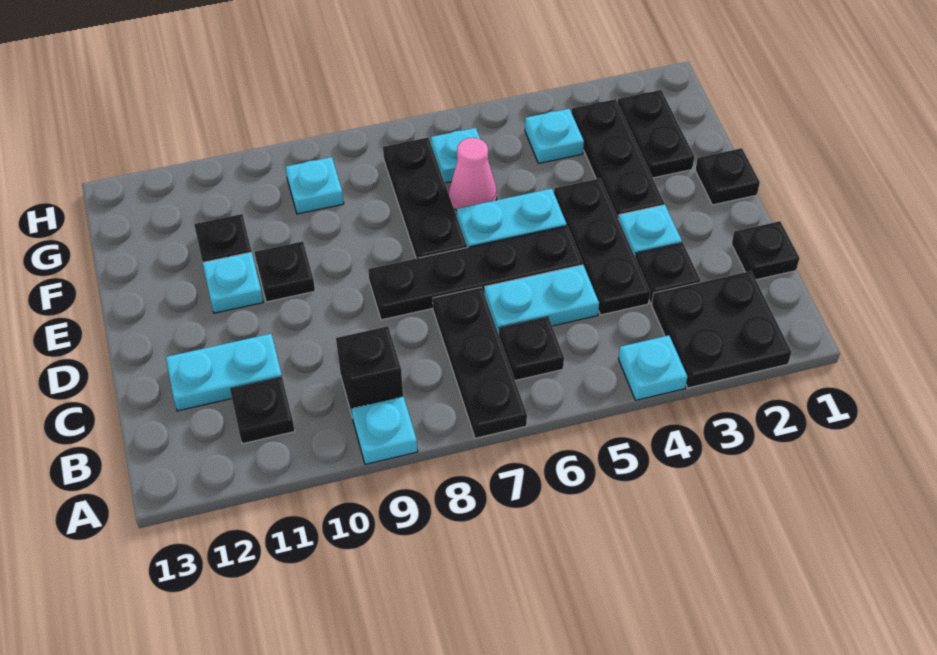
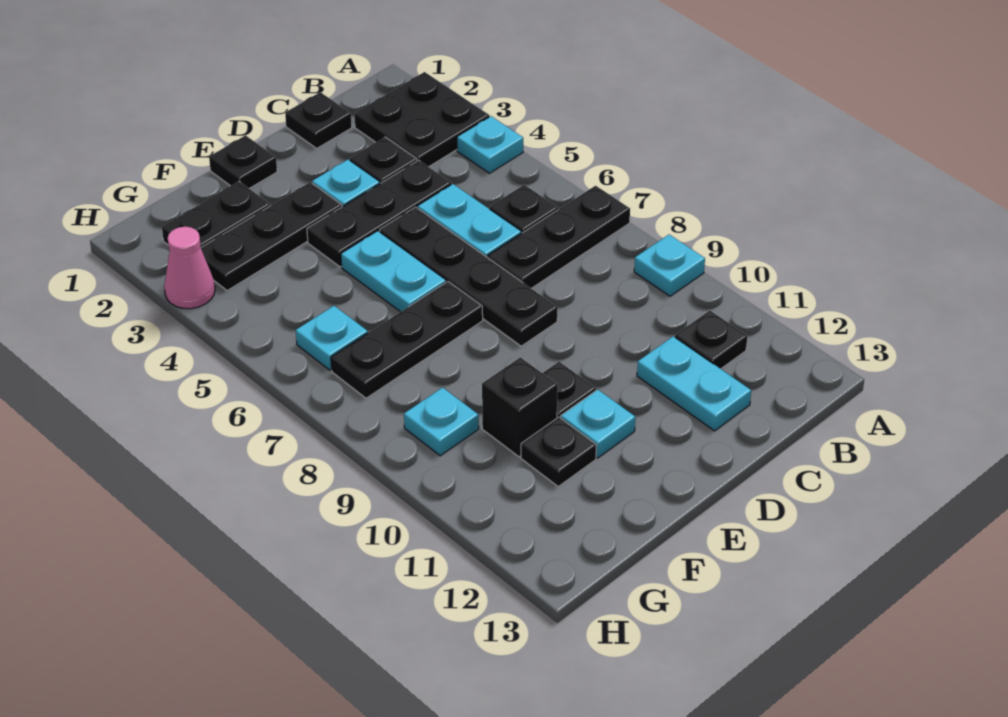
black brick B9 level 1 -> black brick F10 level 1
pink cone F6 level 1 -> pink cone H3 level 1
cyan plate G4 level 1 -> none

